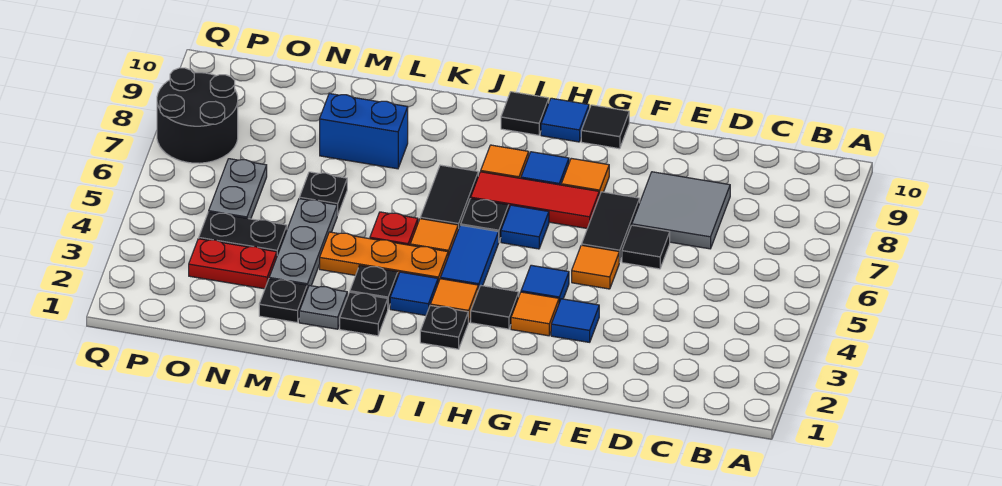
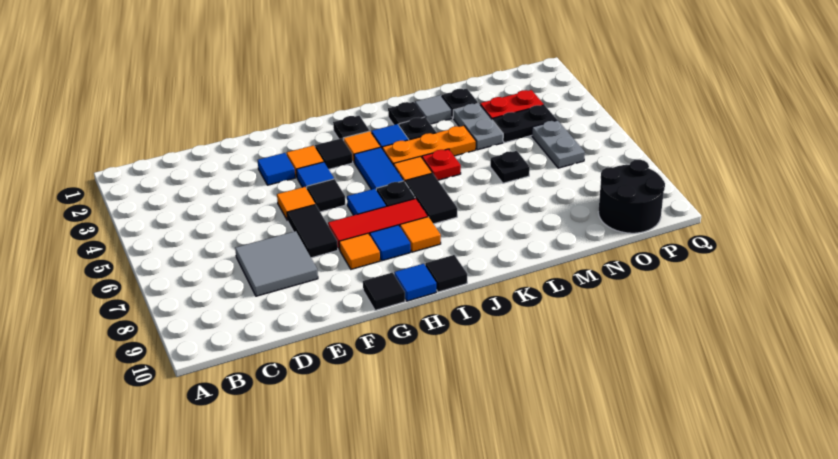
black tile E6 level 1 -> black tile G5 level 1
grey plate L2 level 1 -> grey tile L2 level 1
blue brick L8:M8 level 1 -> none
grey plate M3:M5 level 1 -> grey plate M3:M4 level 1
black round brick P7:Q8 level 1 -> black round brick O9:P10 level 1

